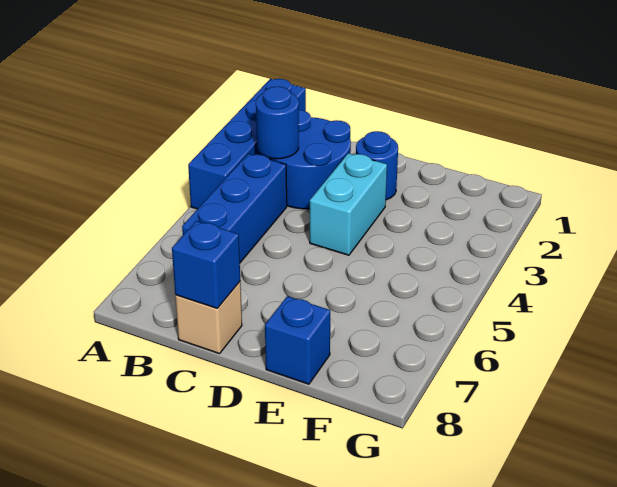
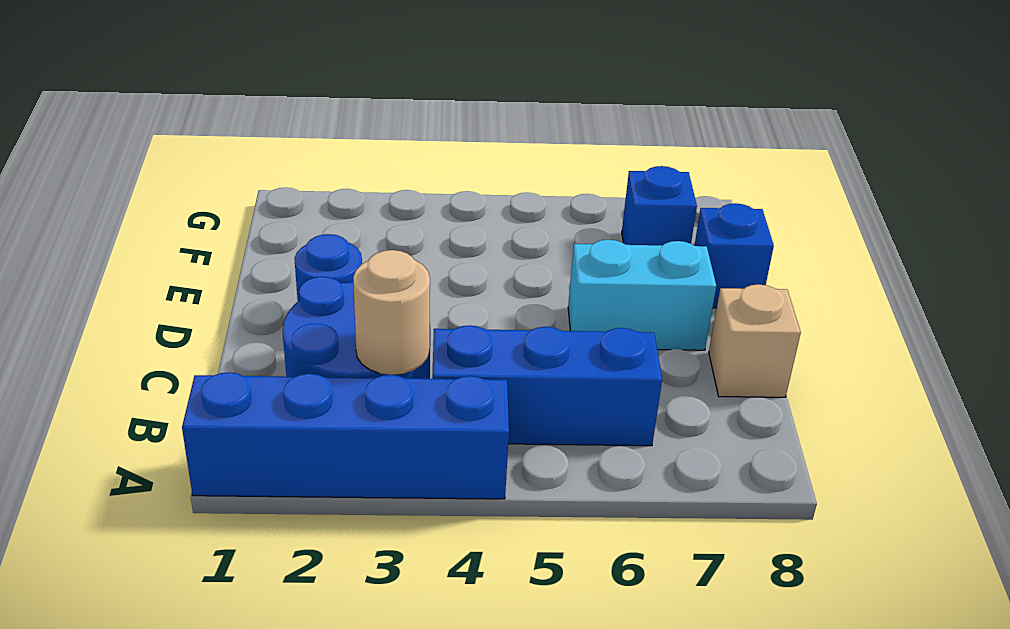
blue round brick B3 level 2 -> tan round brick B3 level 2
blue brick C8 level 2 -> blue brick F7 level 1
cyan brick D3:D4 level 1 -> cyan brick D6:D7 level 1

